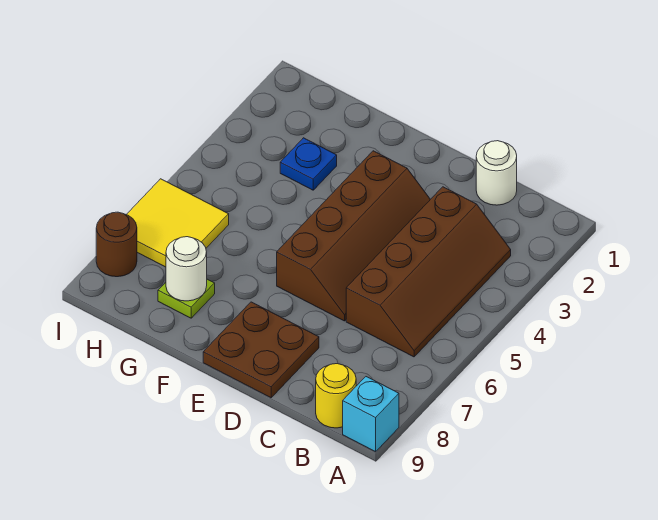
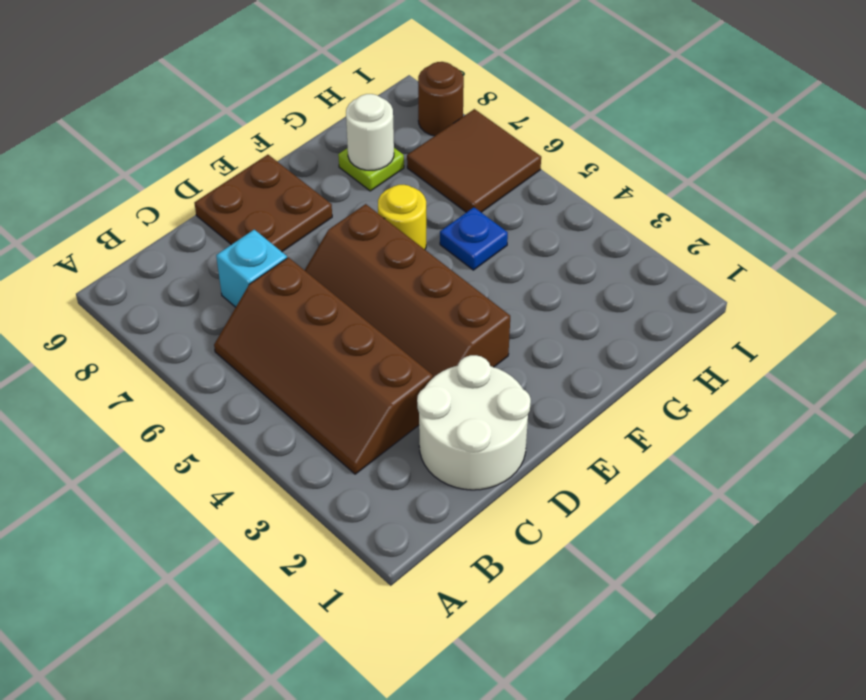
cyan brick A9 level 1 -> cyan brick C7 level 1
yellow round brick B9 level 1 -> yellow round brick F6 level 1
white round brick C1 level 1 -> white round brick C1:D2 level 1
blue plate G3 level 1 -> blue plate G5 level 1
yellow tile H6:I7 level 1 -> brown tile H6:I7 level 1

